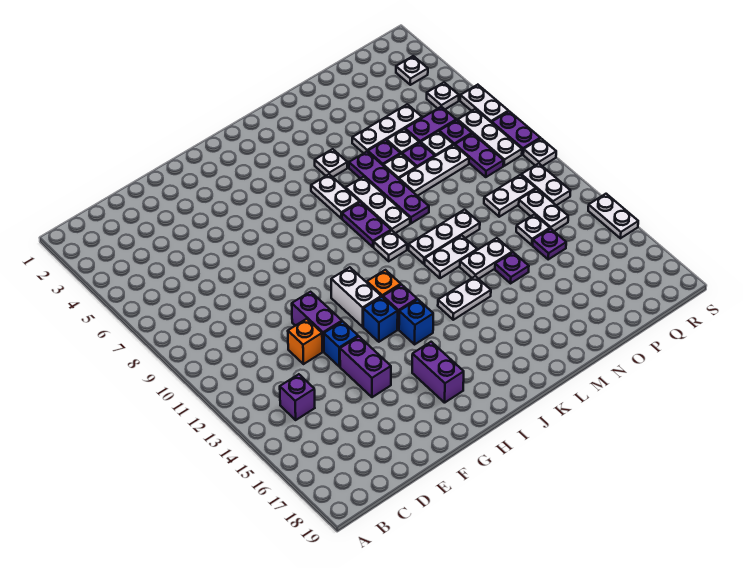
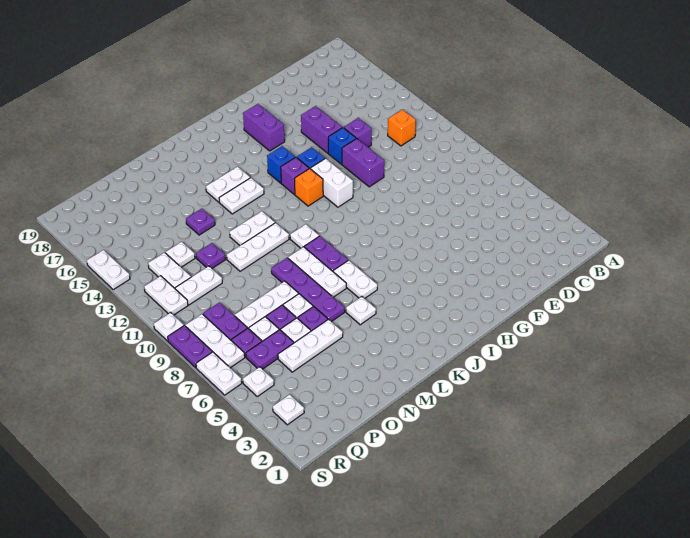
purple brick C14 level 1 -> purple brick E13 level 1
orange brick E12 level 1 -> orange brick C12 level 1
white plate M13:N13 level 1 -> white plate K15:L15 level 1
purple plate P14 level 1 -> purple plate O12 level 1

